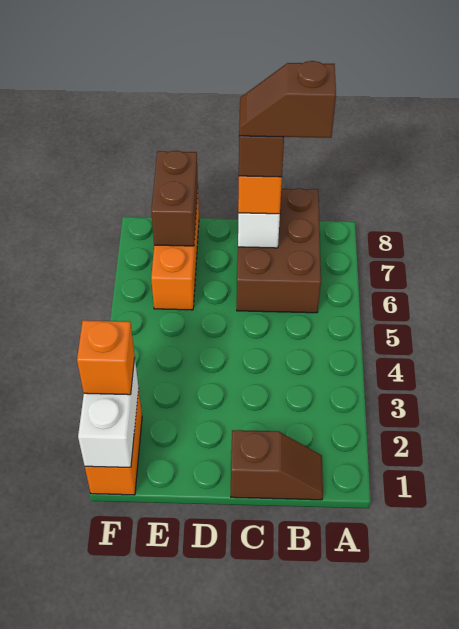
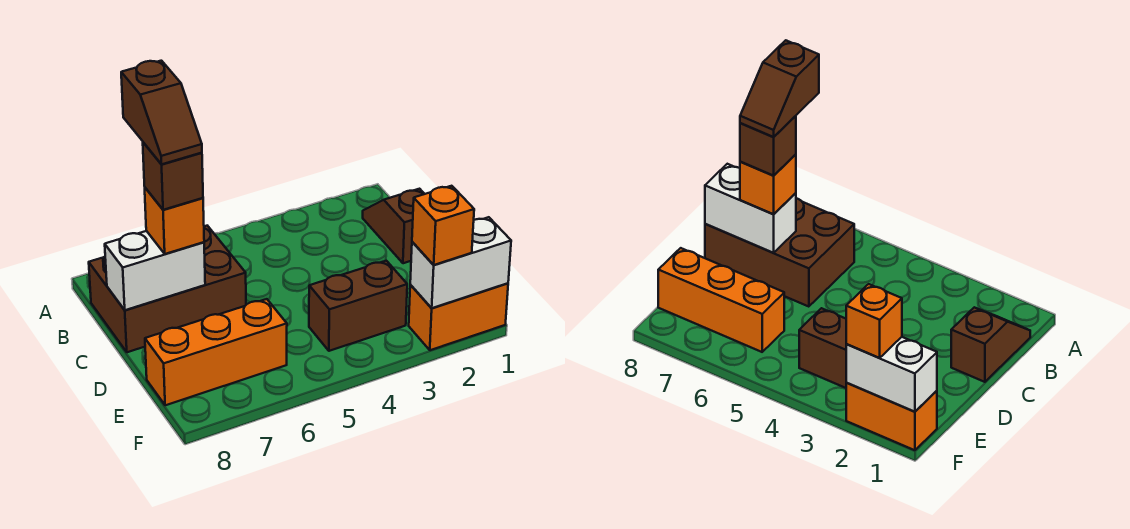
brown brick E7:E8 level 2 -> brown brick E3:E4 level 1

